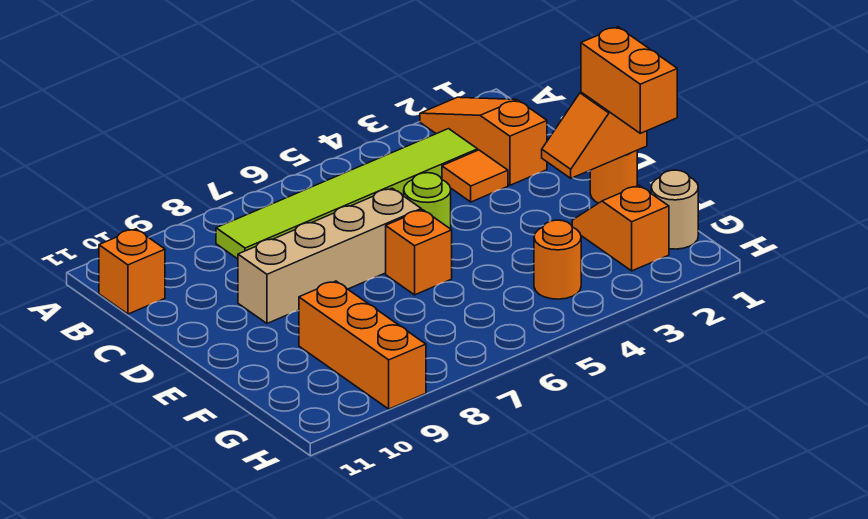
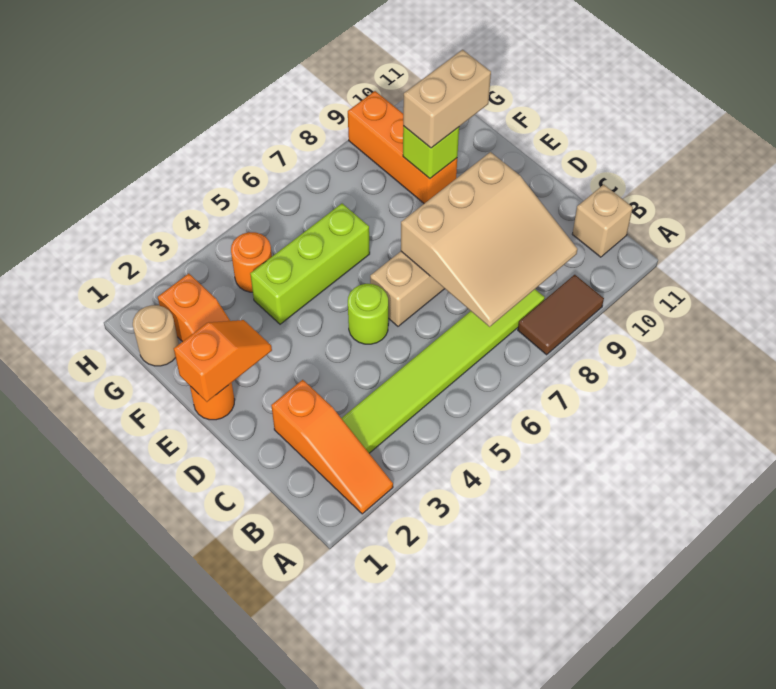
none -> brown tile A8:A9 level 1
none -> tan slope B7:D9 level 2 top D
orange brick B11 level 1 -> tan brick B11 level 1
orange tile C3 level 1 -> none
orange brick E1:F1 level 3 -> none
orange brick E6 level 1 -> none
none -> lime brick F4:F6 level 1
none -> lime brick F9 level 2
none -> tan brick F9:F10 level 3

